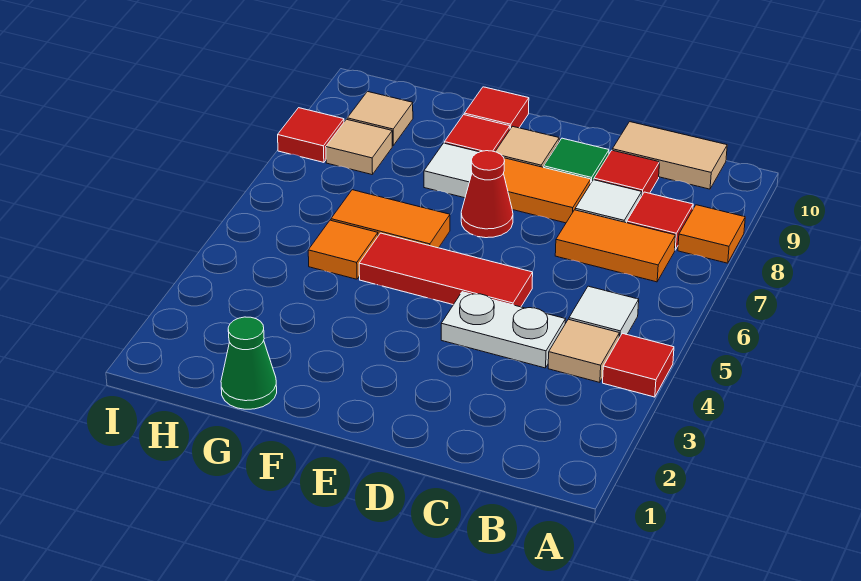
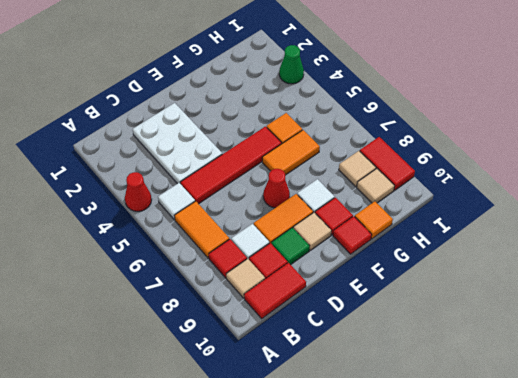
red tile A4 level 1 -> red cone A4 level 1
orange tile A8 level 1 -> orange tile G10 level 1
tan tile B4 level 1 -> tan tile B9 level 1
orange tile B7:C7 level 1 -> orange tile B6:B7 level 1
tan tile B10:C10 level 1 -> red tile B10:C10 level 1
white plate C4:D4 level 1 -> white plate C2:D4 level 1
red tile D5:F5 level 1 -> red tile C5:F5 level 1
green cone G1 level 1 -> green cone I3 level 1
red tile I8 level 1 -> red tile I8:I9 level 1

